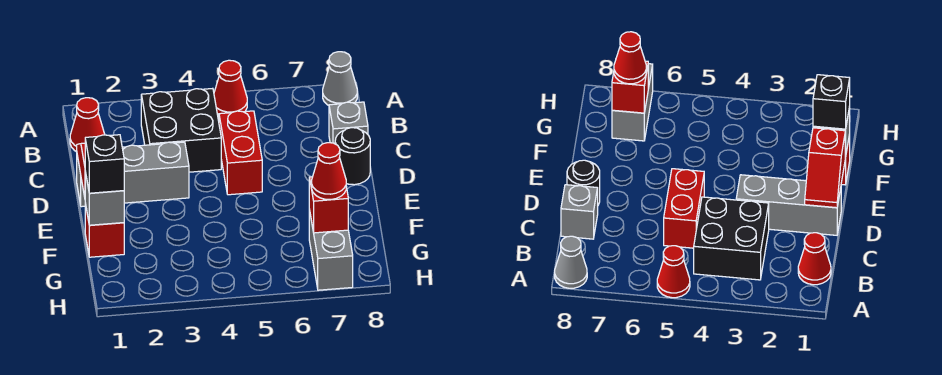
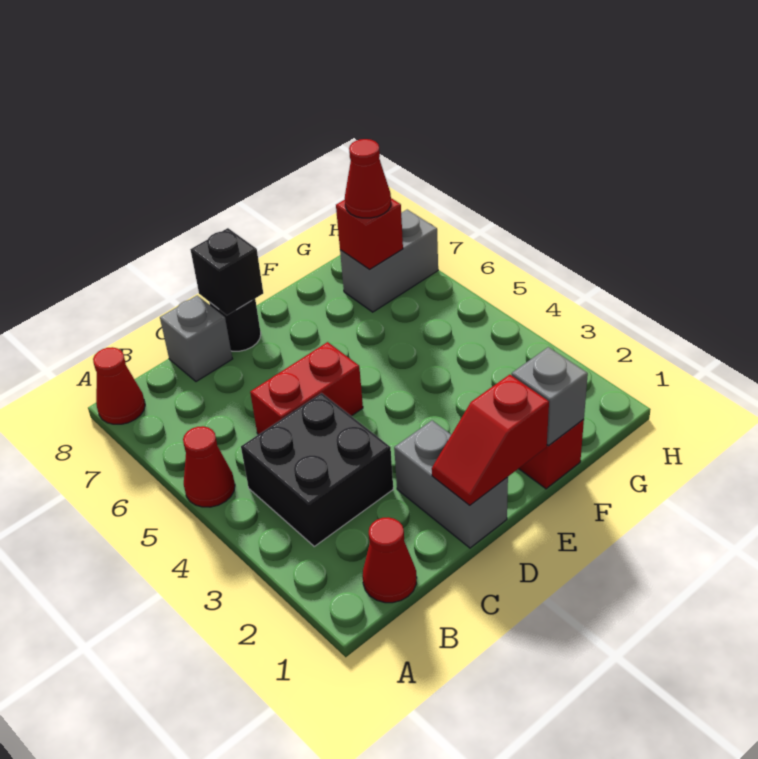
grey cone A8 level 1 -> red cone A8 level 1
grey brick D1:D3 level 1 -> grey brick D1:D2 level 1
black brick F1 level 3 -> black brick D8 level 2

